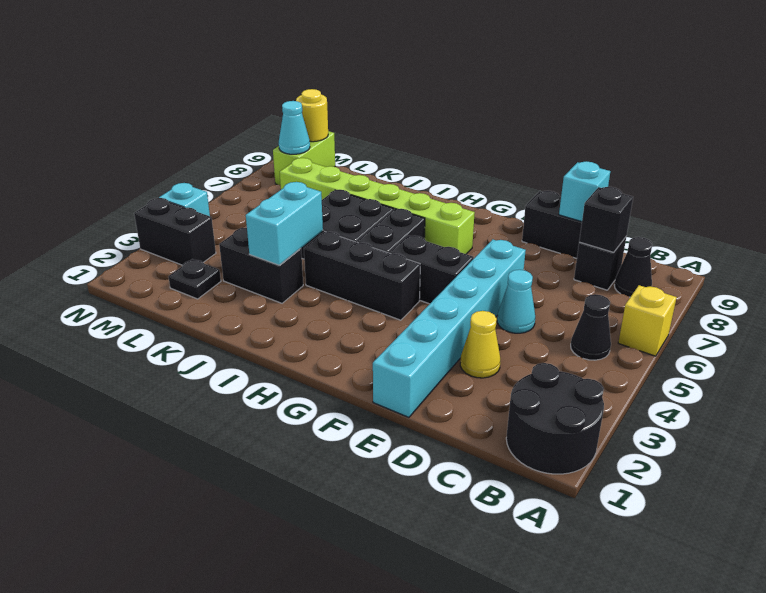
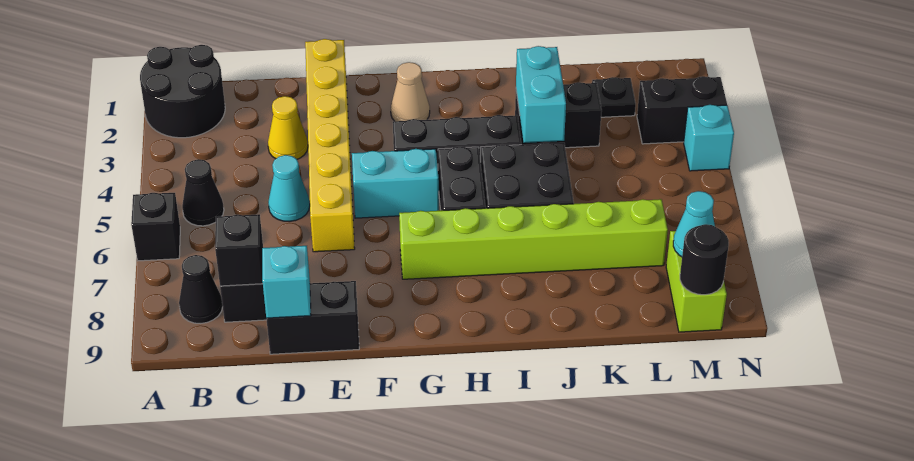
yellow brick A6 level 1 -> black brick A6 level 1
cyan brick E1:E6 level 1 -> yellow brick E1:E6 level 1
black brick F5:G5 level 1 -> cyan brick F5:G5 level 1
none -> tan cone G2 level 1
yellow round brick M9 level 2 -> black round brick M9 level 2

